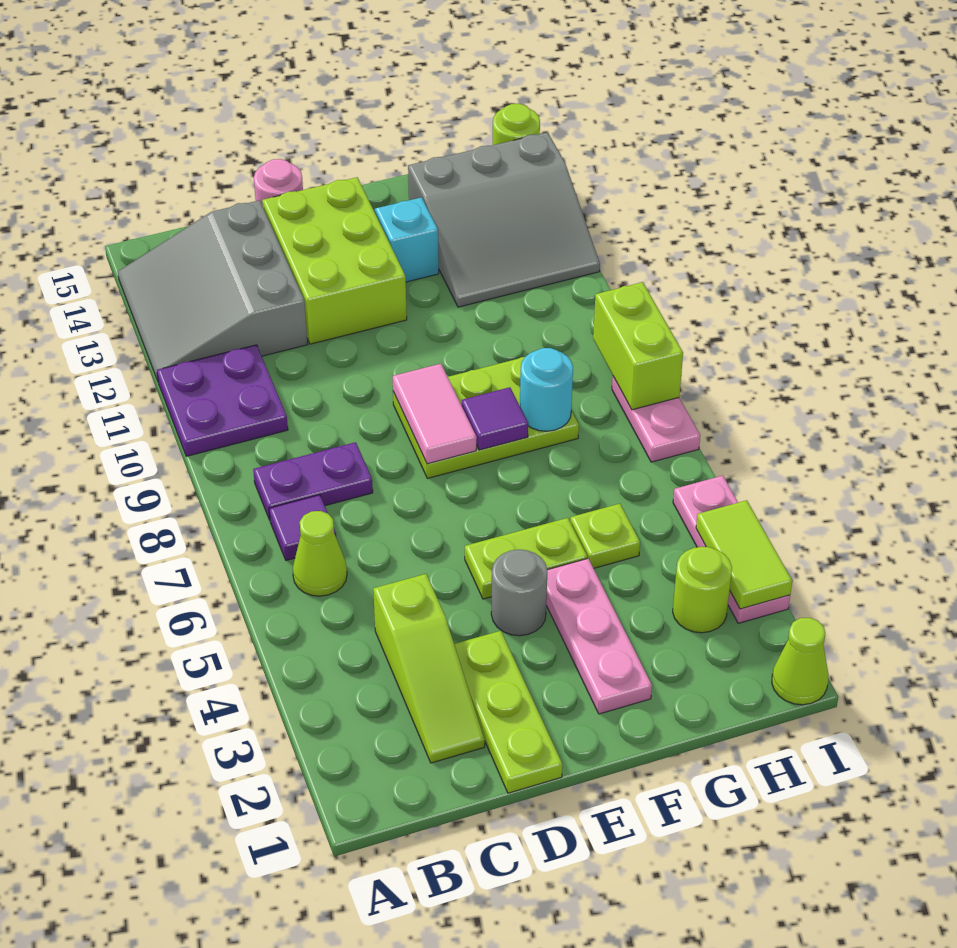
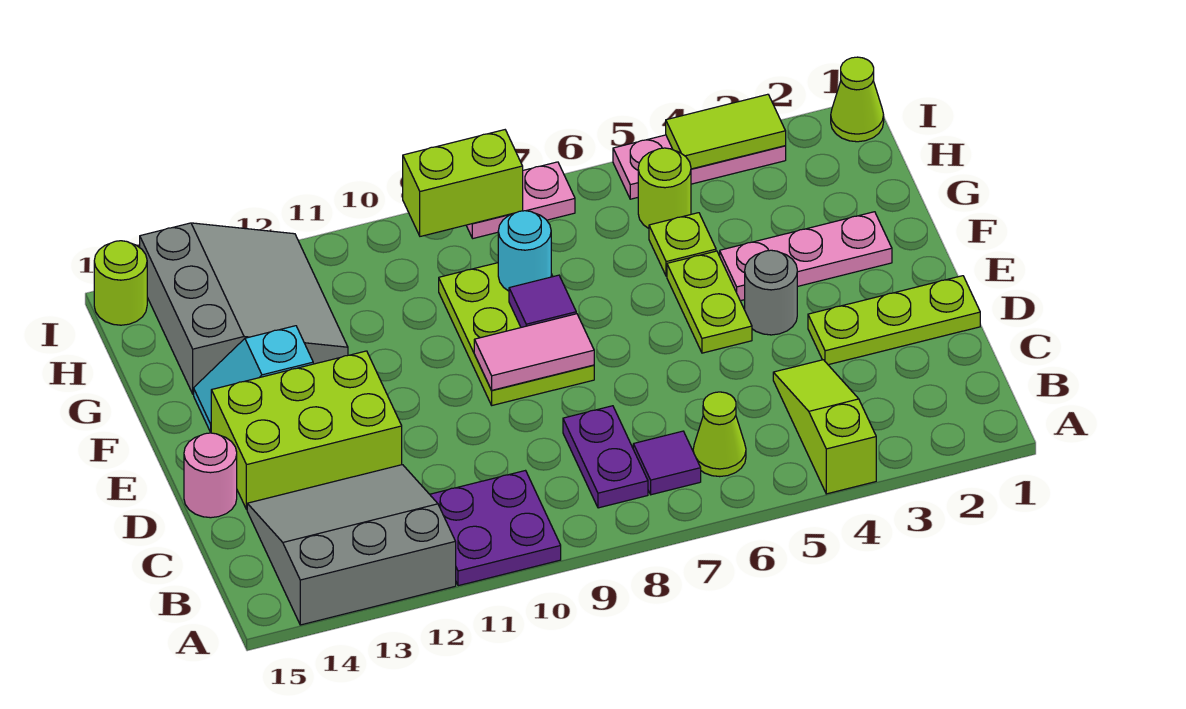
grey slope A12:C14 level 1 top C -> grey slope A12:C14 level 1 top A
lime slope C2:C4 level 1 top 4 -> lime slope A4:C4 level 1 top A
lime round brick H3 level 1 -> lime round brick H5 level 1

